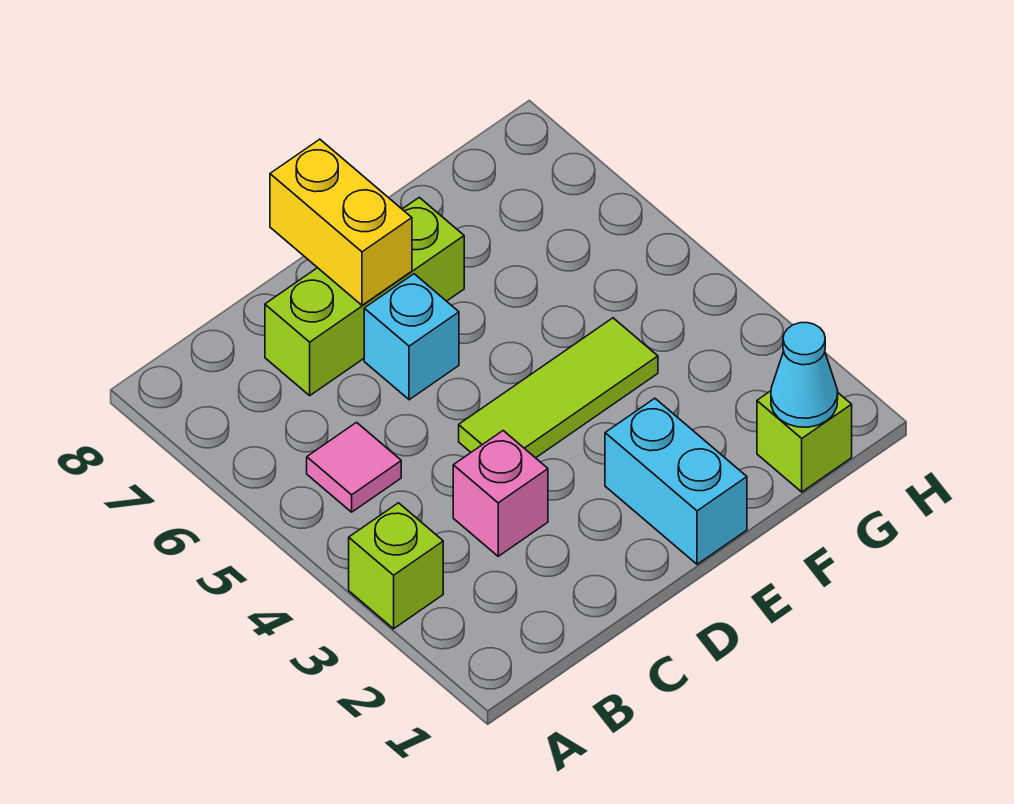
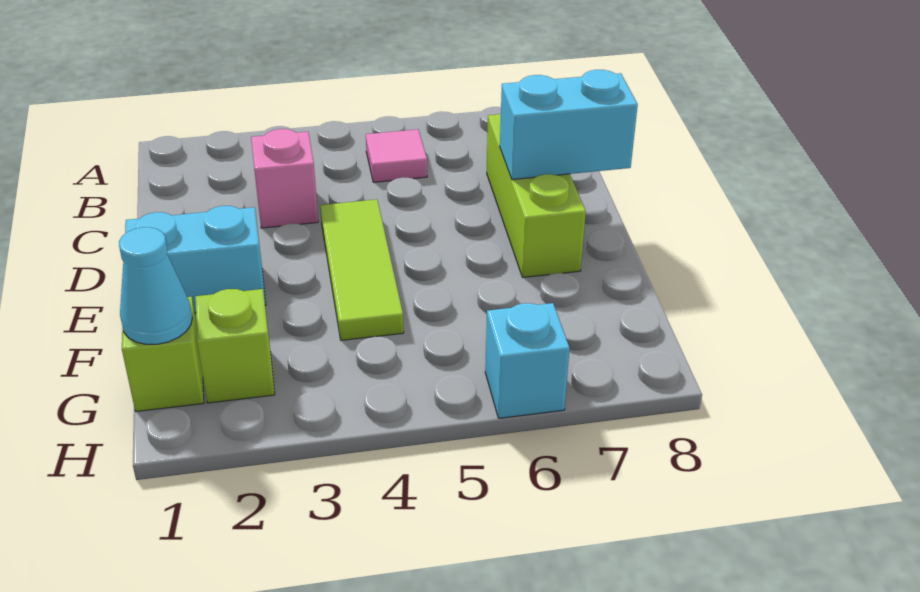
lime brick A3 level 1 -> lime brick G2 level 1
cyan brick D6 level 1 -> cyan brick H6 level 1
yellow brick D7:D8 level 2 -> cyan brick D7:D8 level 2

